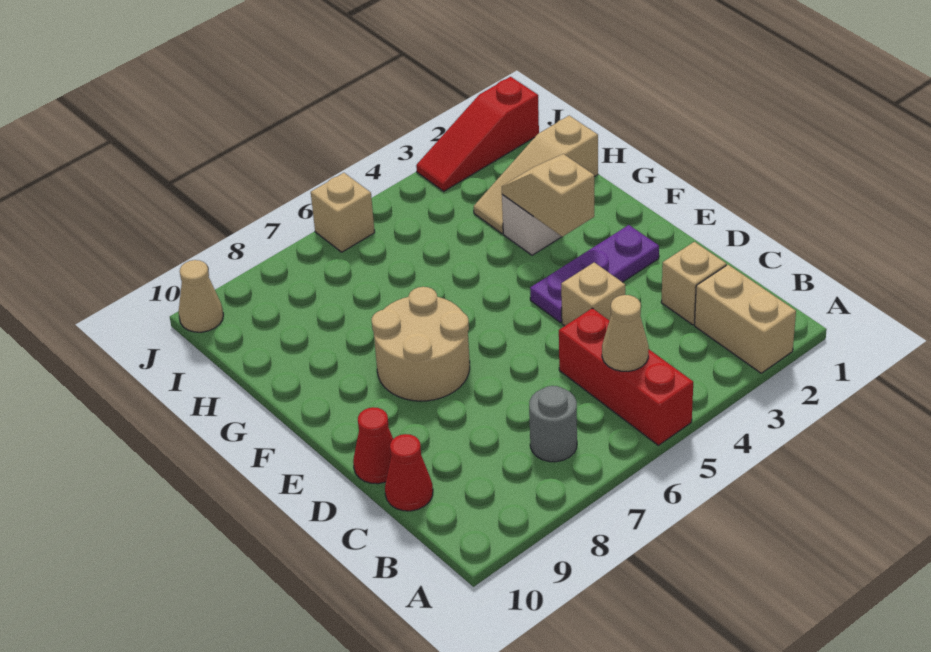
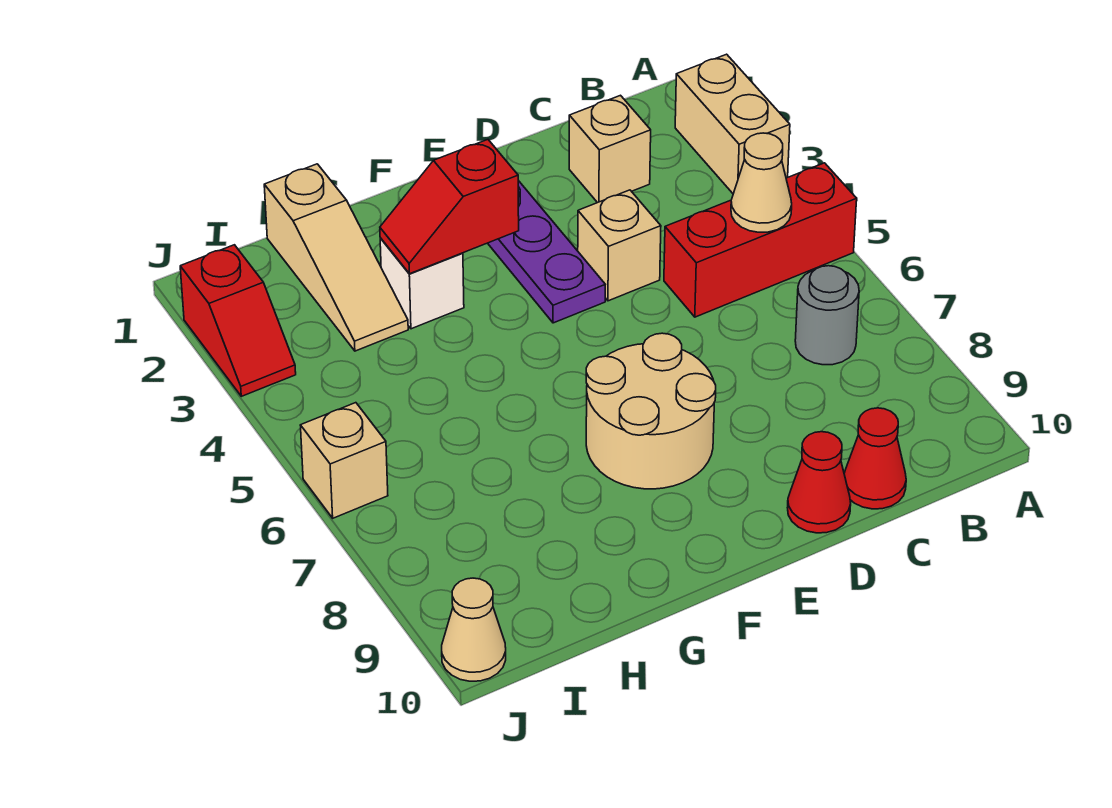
tan brick A2:B2 level 1 -> tan brick A2:A3 level 1
tan slope F3:G3 level 2 top F -> red slope F3:G3 level 2 top F
red slope J1:J3 level 1 top 1 -> red slope J2:J3 level 1 top 2

